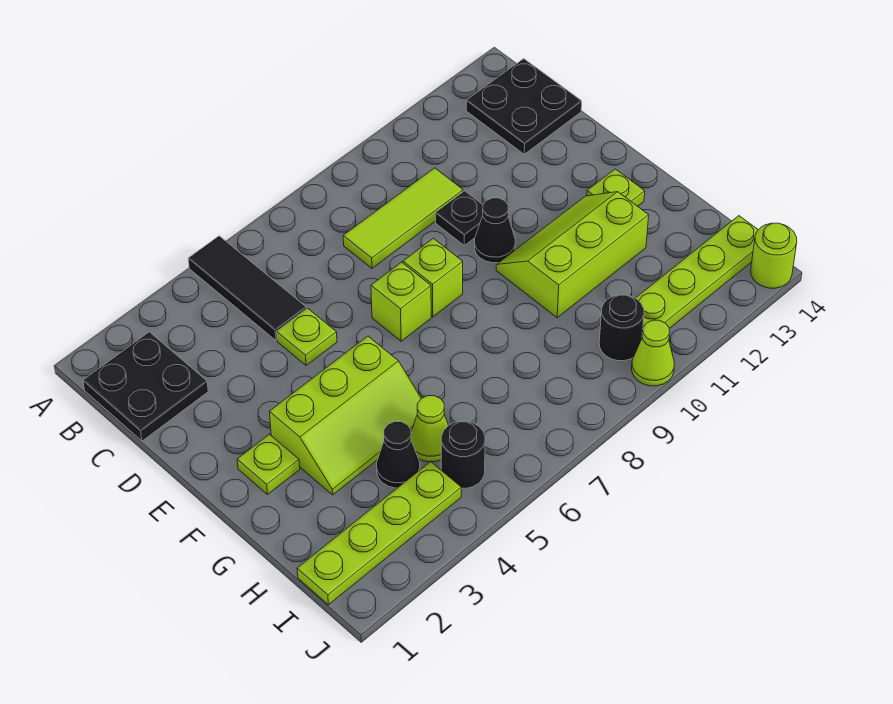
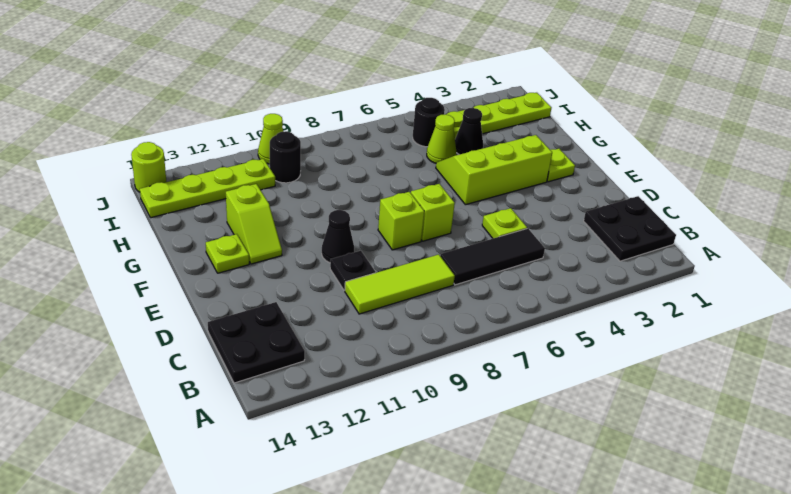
black tile A5:C5 level 1 -> black tile C5:C7 level 1
lime slope F10:G12 level 1 top G -> lime slope F12:G12 level 1 top G

